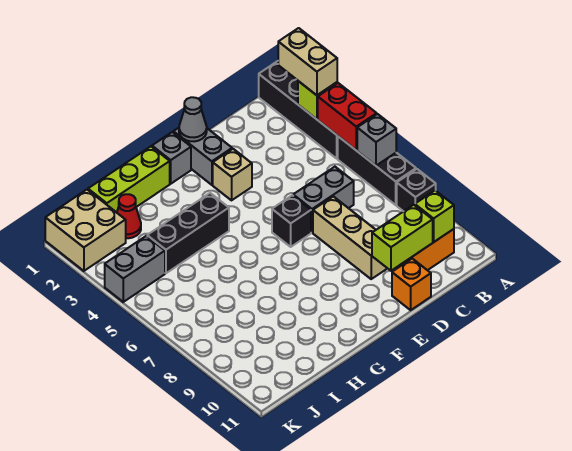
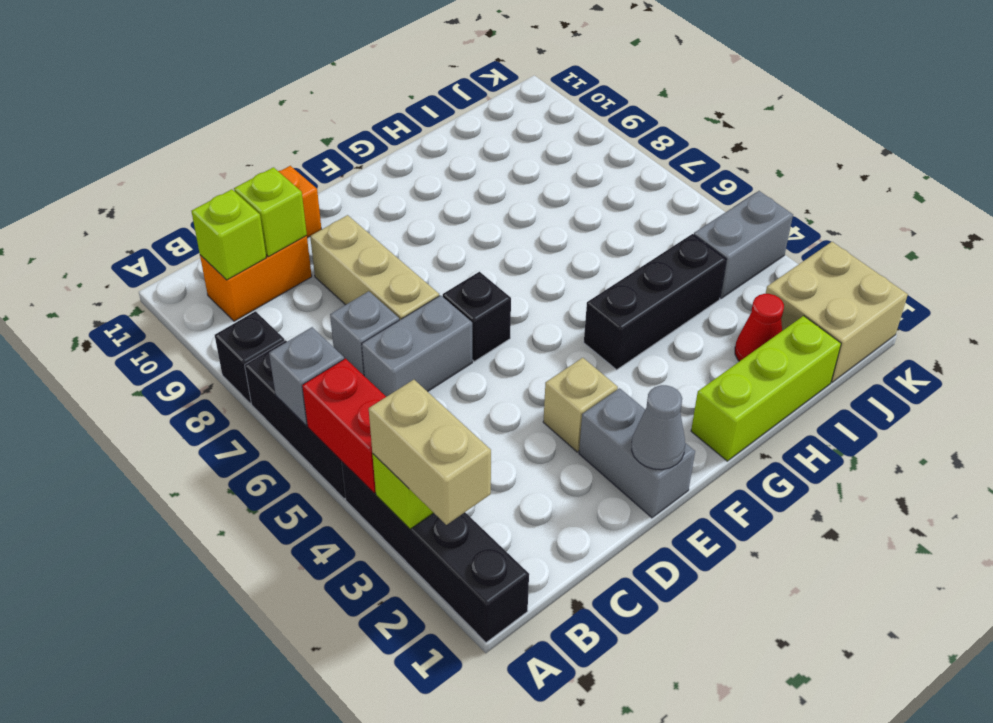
lime brick C10:D10 level 2 -> lime brick C10 level 2
grey brick F1 level 1 -> grey brick C7 level 1

